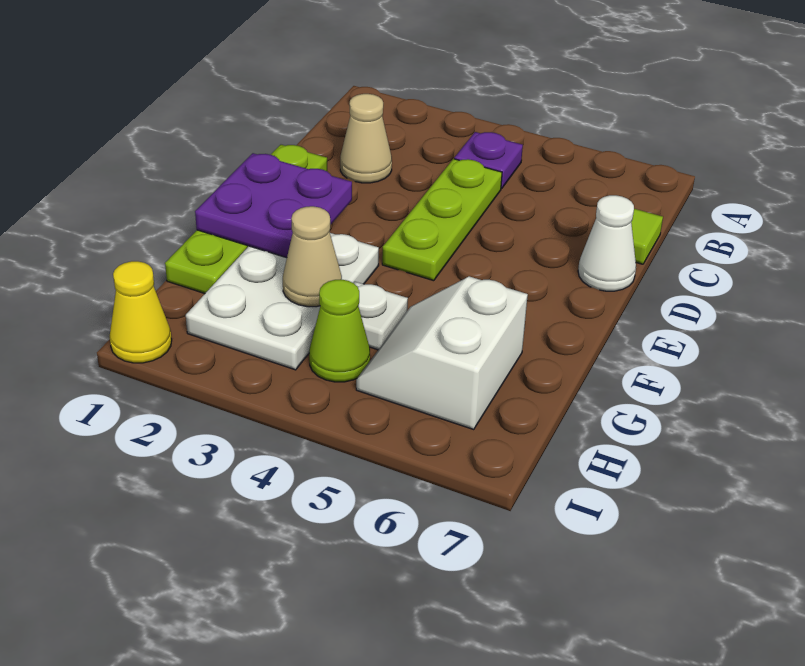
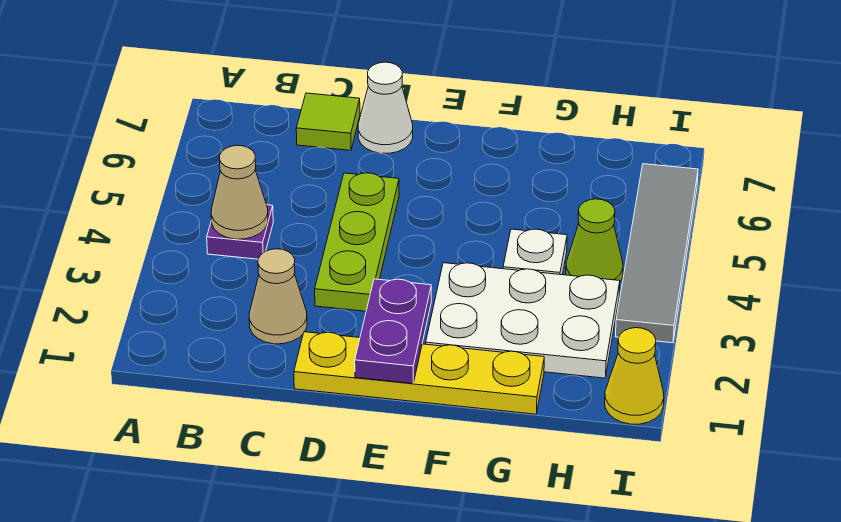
lime plate C4:E4 level 1 -> lime plate D3:D5 level 1
lime plate D1:G1 level 1 -> yellow plate D1:G1 level 1
purple plate E1:F2 level 2 -> purple plate E1:E2 level 2
tan cone G3 level 2 -> tan cone B4 level 2
white slope G5:H6 level 1 top 6 -> none
none -> grey tile I3:I6 level 1

